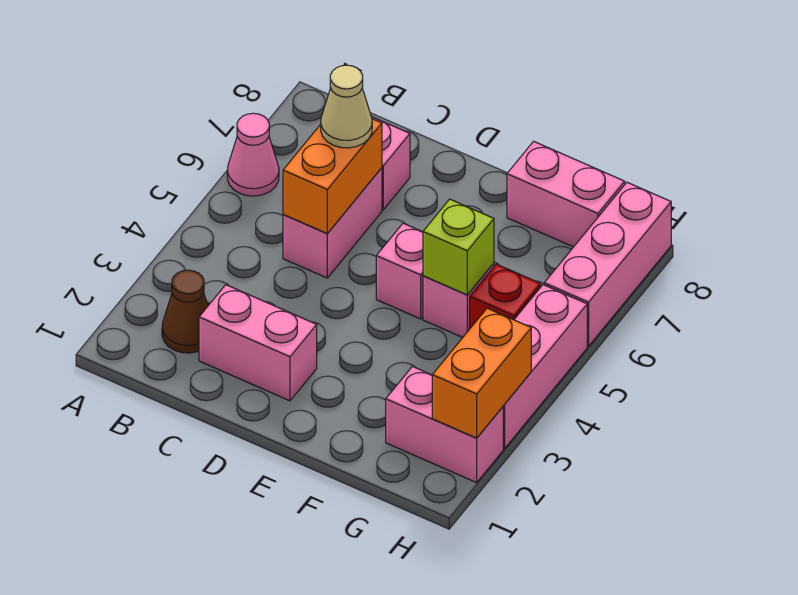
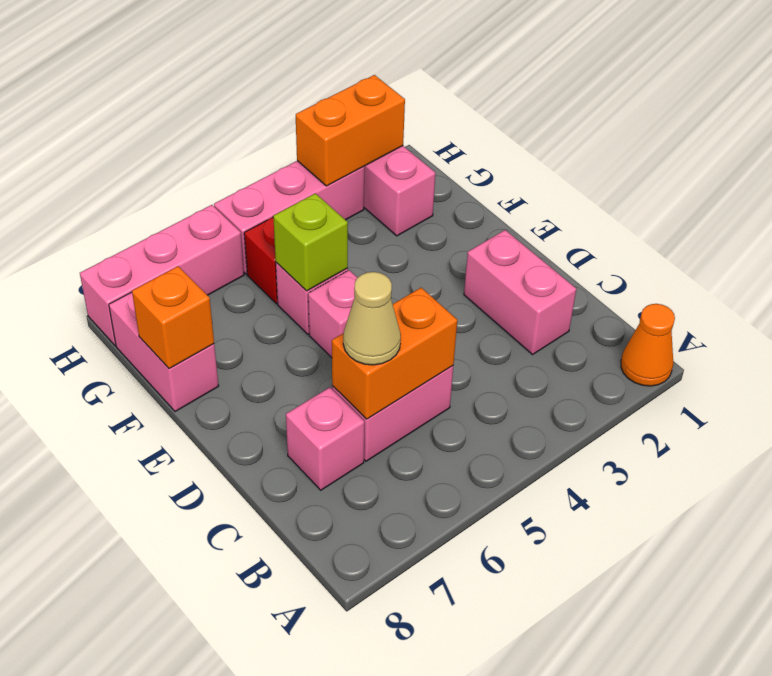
none -> orange cone A1 level 1
pink cone A6 level 1 -> none
brown cone B2 level 1 -> none
none -> orange brick F8 level 2

